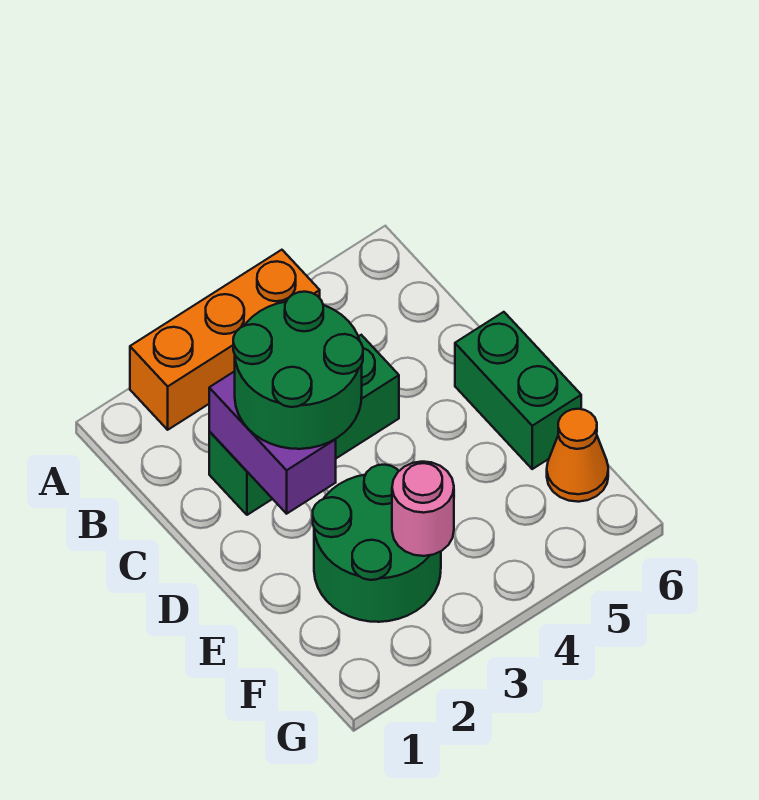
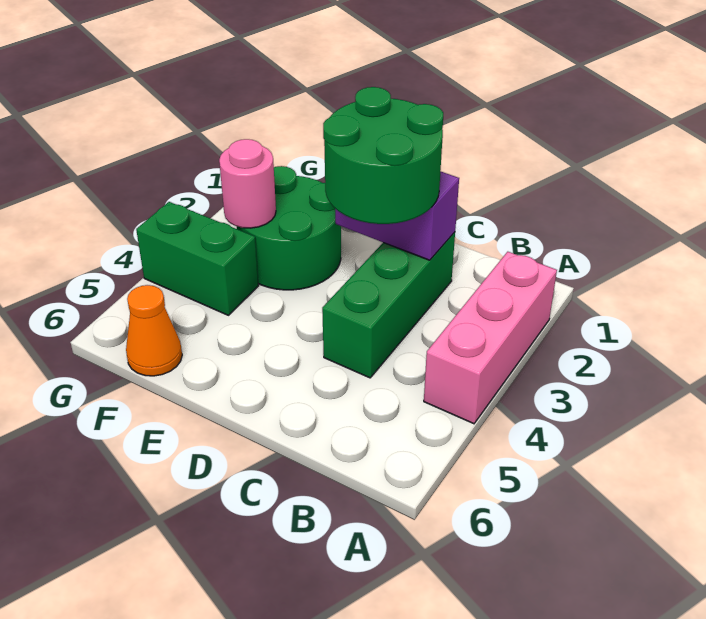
orange brick A2:A4 level 1 -> pink brick A2:A4 level 1
green brick D6:E6 level 1 -> green brick F4:G4 level 1

